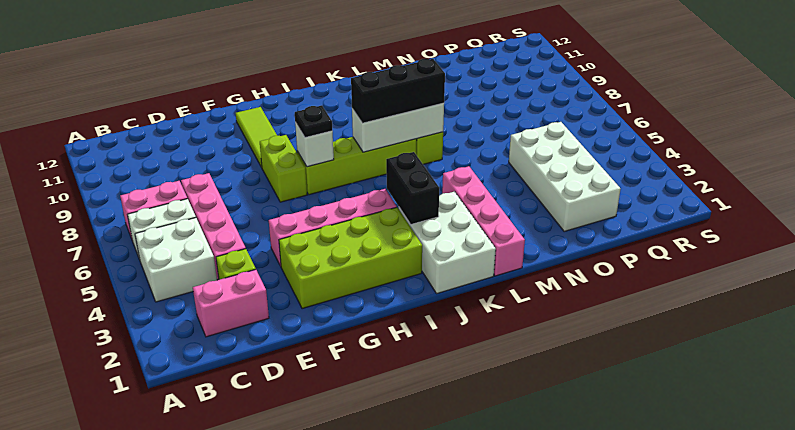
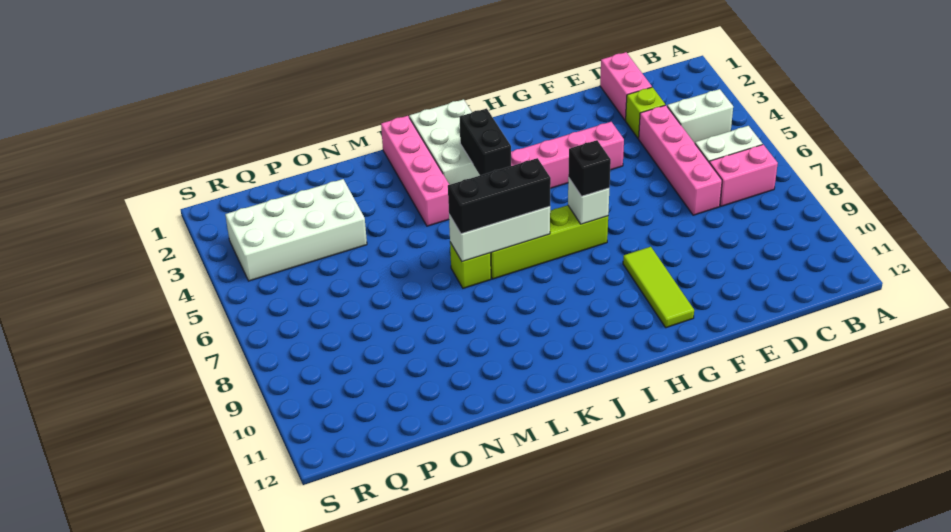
white brick B4:C5 level 1 -> white brick B4:C4 level 1
pink brick C2:D2 level 1 -> pink brick D1:D2 level 1
lime brick F2:I3 level 1 -> none
lime brick G7:G8 level 1 -> none
black plate H7 level 3 -> black brick H7 level 3
white brick O2:P5 level 1 -> white brick O3:R4 level 1

